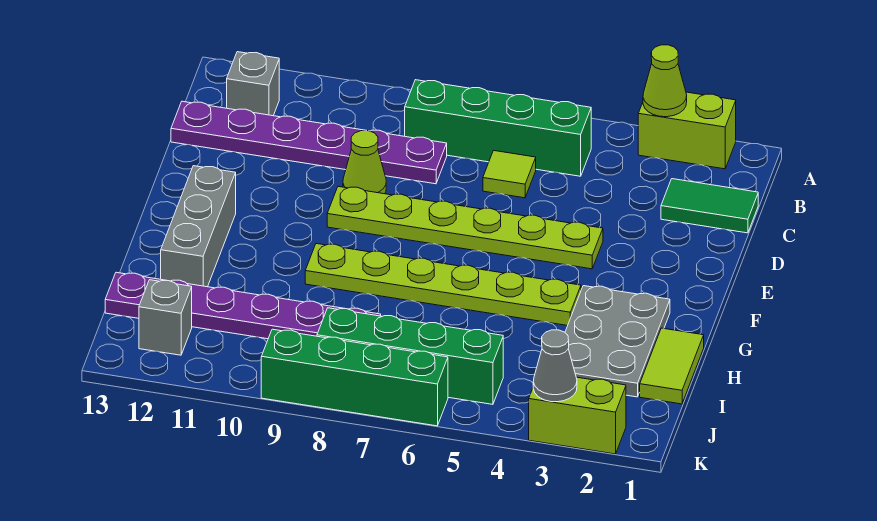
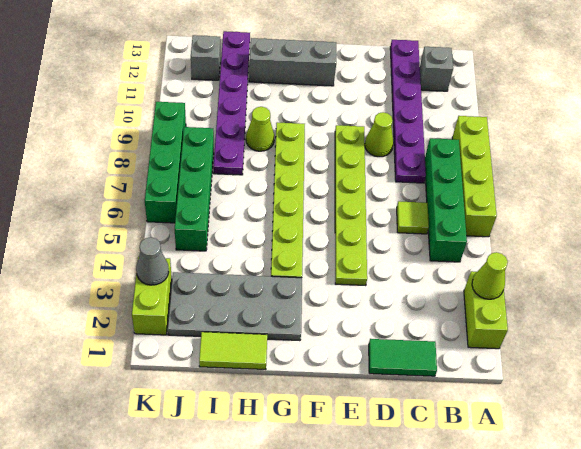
none -> lime brick A6:A9 level 1
green tile C1:C2 level 1 -> green tile C1:D1 level 1
grey plate G2:I3 level 1 -> grey plate G2:J3 level 1
none -> lime cone H9 level 1

